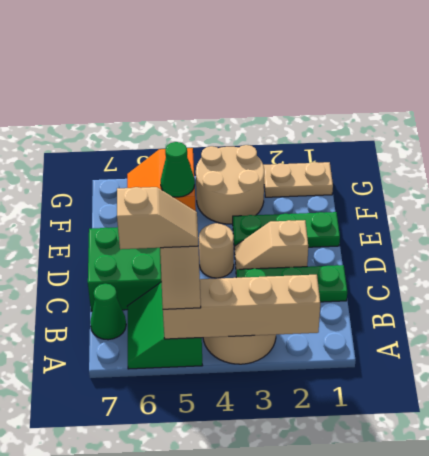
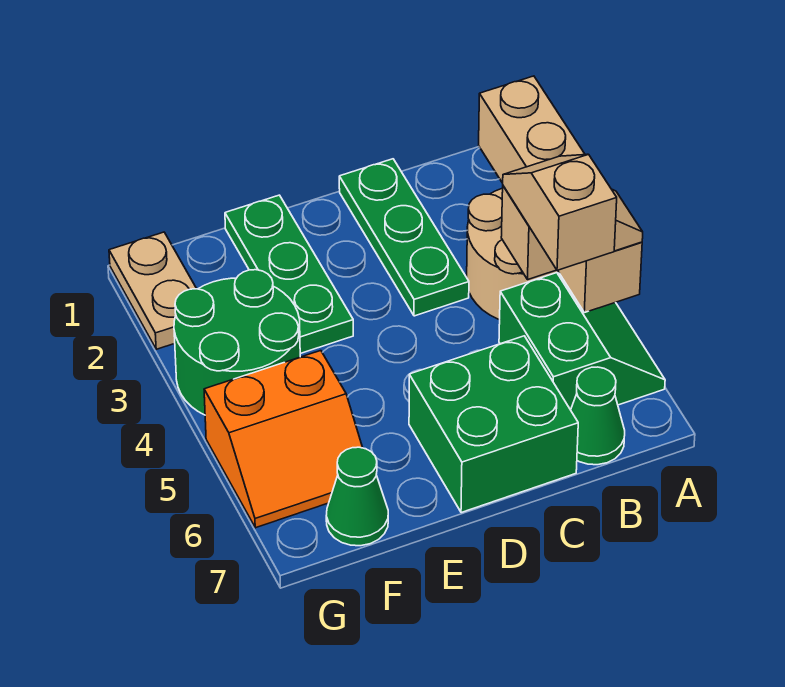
green slope A5:B6 level 1 top 5 -> green slope A5:B6 level 1 top B
tan slope D2:D3 level 1 top 2 -> none
tan round brick D4 level 1 -> none
tan round brick F3:G4 level 1 -> green round brick F3:G4 level 1
green cone F5 level 2 -> green cone F7 level 1

